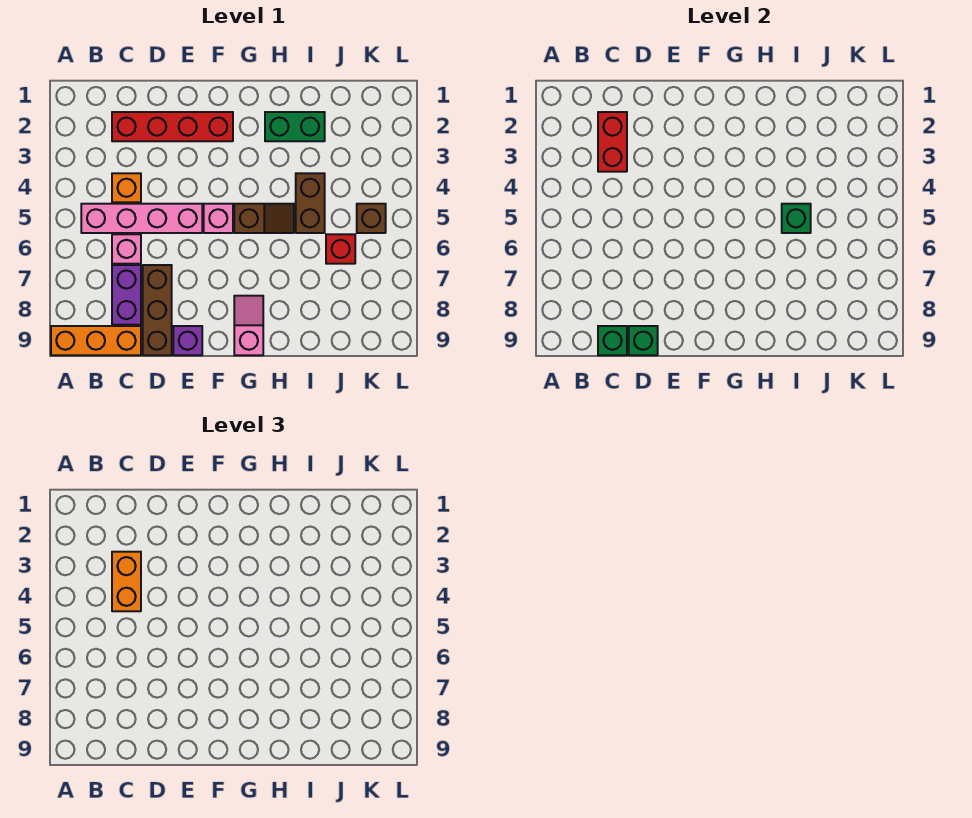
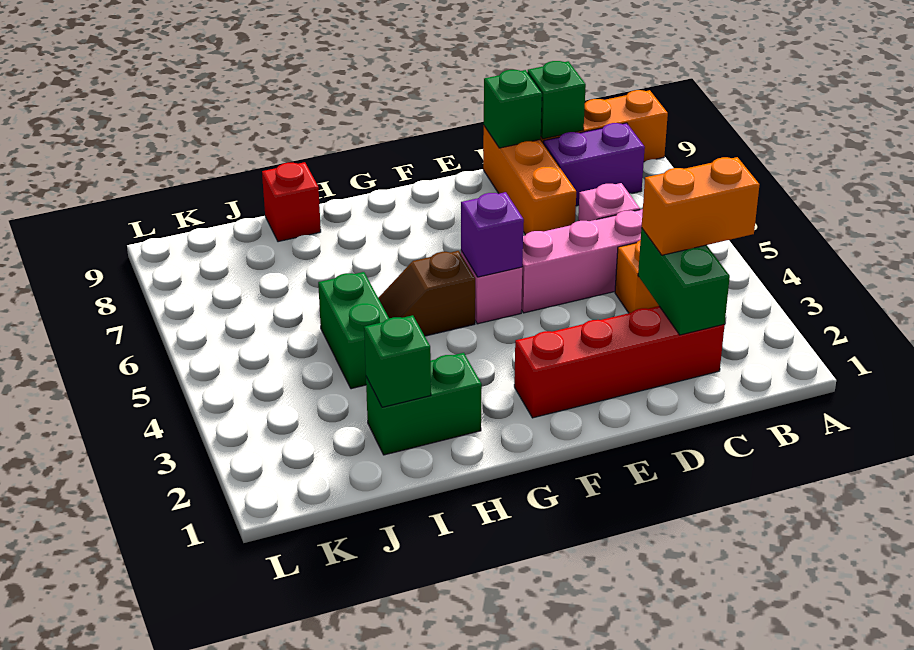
red brick C2:C3 level 2 -> green brick C2:C3 level 2
orange brick C3:C4 level 3 -> orange brick B3:C3 level 3
purple brick C7:C8 level 1 -> purple brick B8:C8 level 1
brown brick D7:D9 level 1 -> orange brick D7:D9 level 1
purple brick E9 level 1 -> purple brick F5 level 2
pink slope G8:G9 level 1 top 9 -> none
brown brick I4:I5 level 1 -> green brick I4:I5 level 1
green brick I5 level 2 -> green brick I2 level 2
red brick J6 level 1 -> red brick I9 level 1
brown brick K5 level 1 -> none

